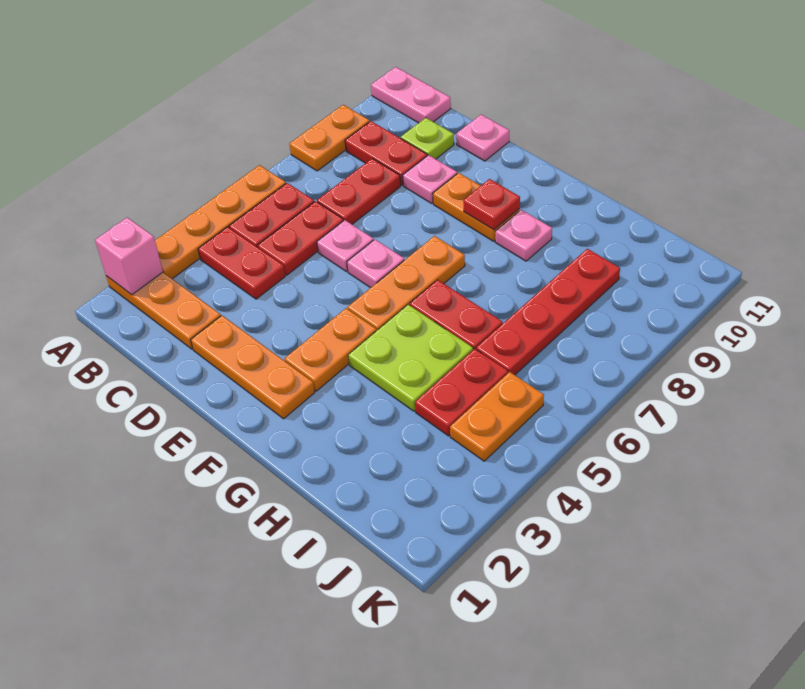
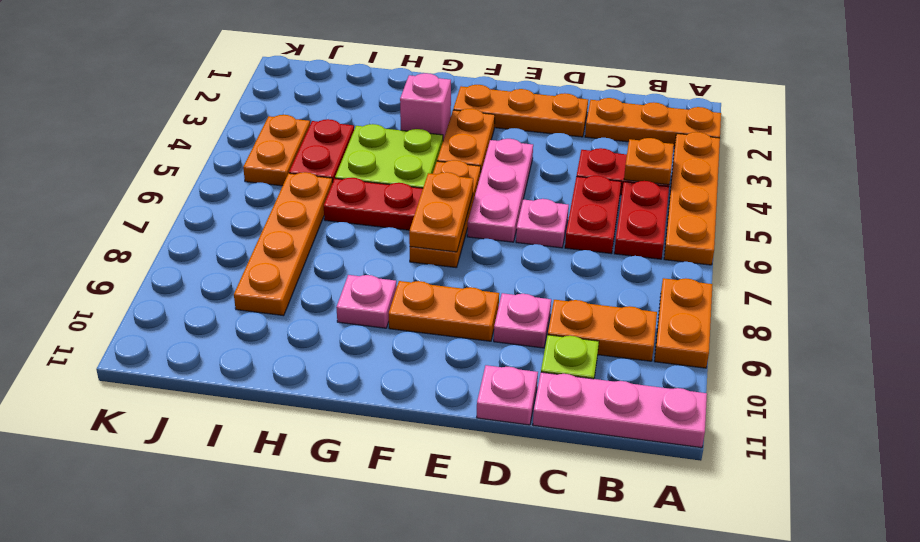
pink brick A2 level 2 -> pink brick G3 level 1
pink plate A11:B11 level 1 -> pink plate A11:C11 level 1
none -> orange plate B4 level 2
red plate B9:C9 level 1 -> orange plate B9:C9 level 1
red plate C7:C8 level 1 -> none
pink plate E6 level 1 -> pink plate E4:E6 level 1
none -> orange plate F6:F7 level 2
red plate F9 level 2 -> none
red plate I6:I9 level 1 -> orange plate I6:I9 level 1

